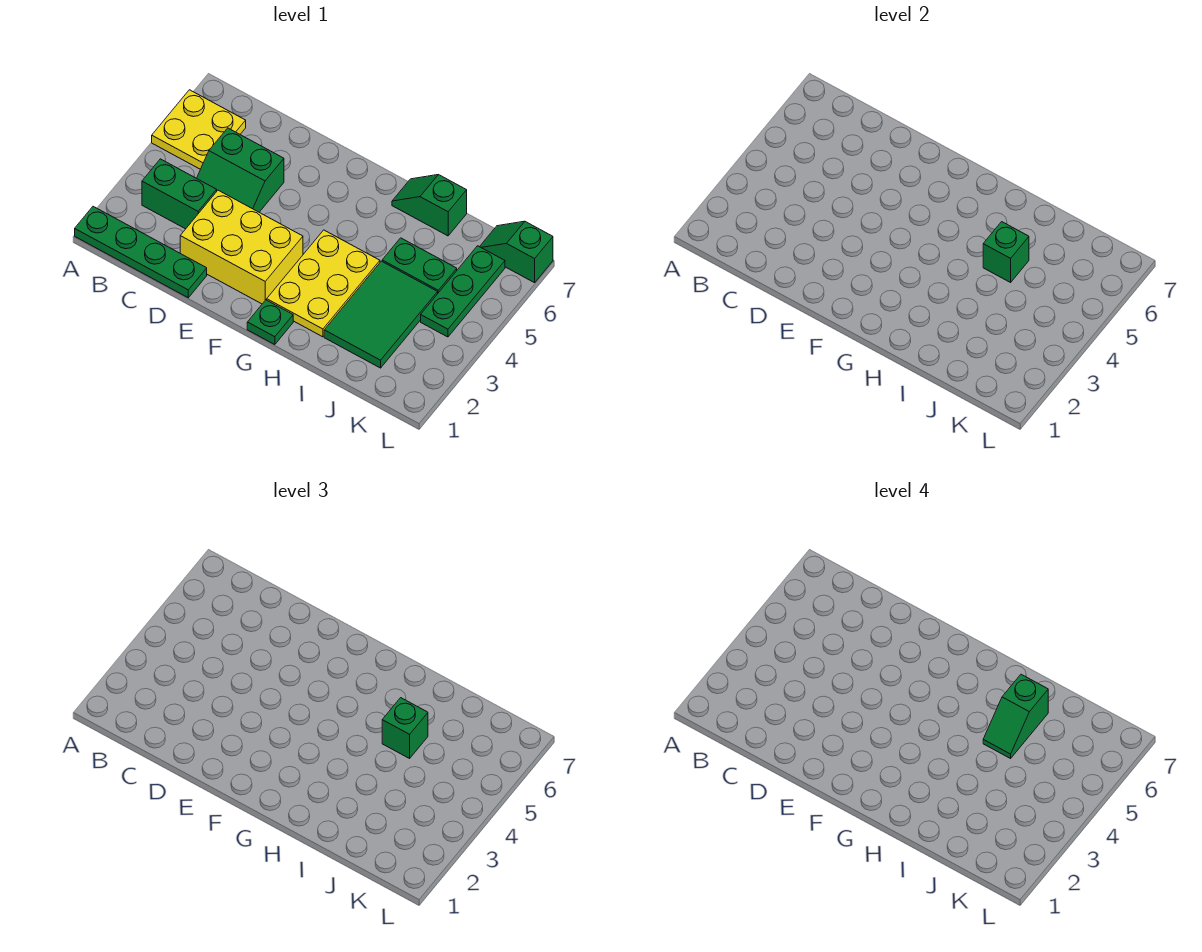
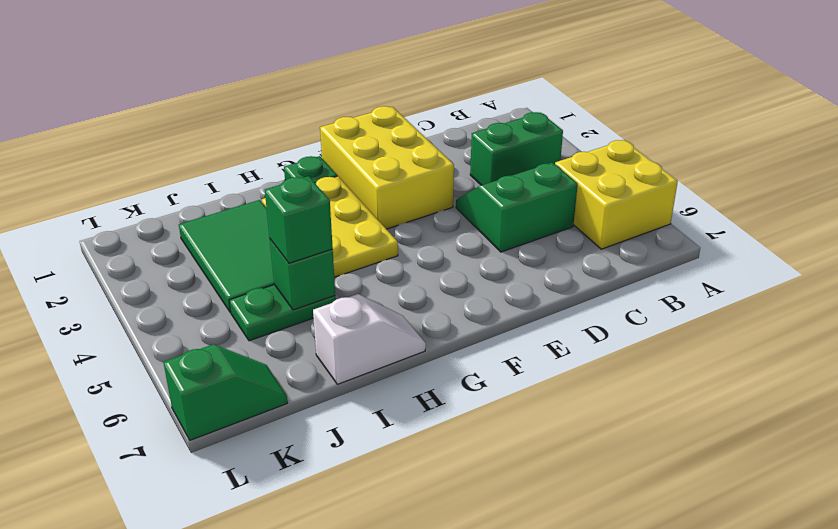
green plate A1:D1 level 1 -> none
yellow plate A5:B6 level 1 -> yellow brick A5:B6 level 1
yellow brick D2:F3 level 1 -> yellow brick E1:F3 level 1
green slope H7:I7 level 1 top I -> white slope H7:I7 level 1 top I
green slope I5:I6 level 4 top 6 -> none
green plate K4:K6 level 1 -> none

